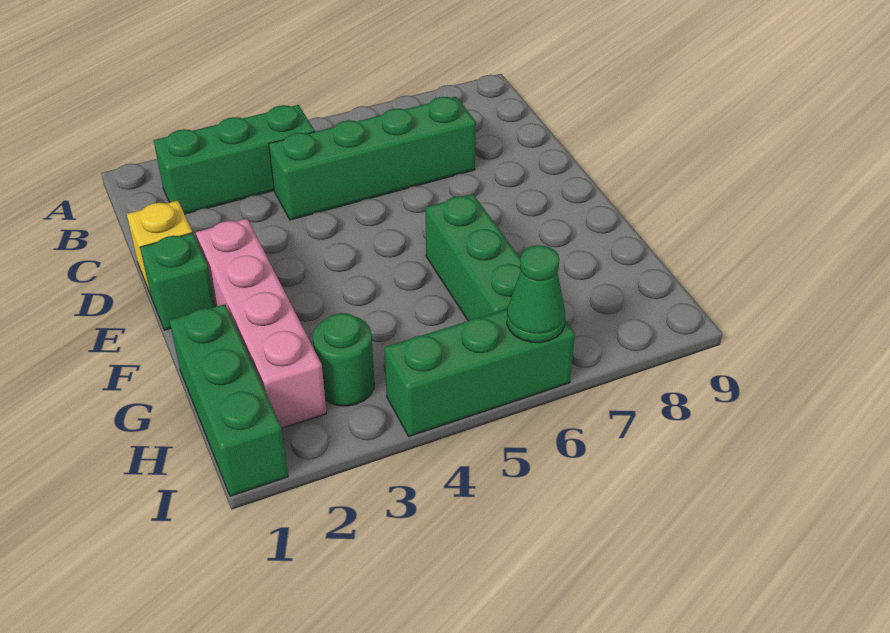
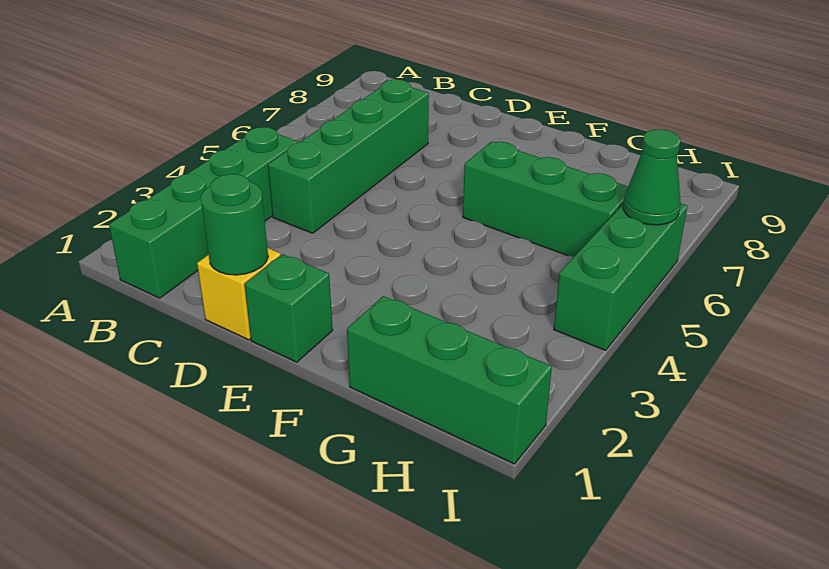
green brick B2:B4 level 1 -> green brick B1:B4 level 1
pink brick E2:H2 level 1 -> none
green round brick H3 level 1 -> green round brick D1 level 2

